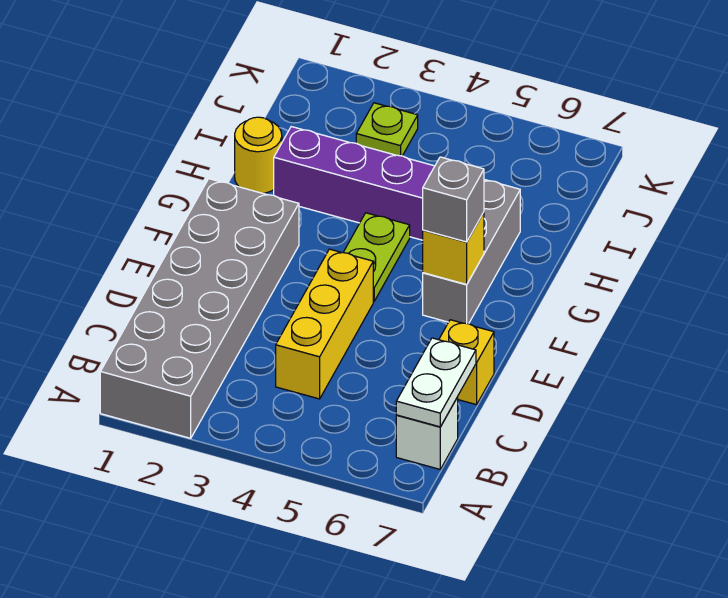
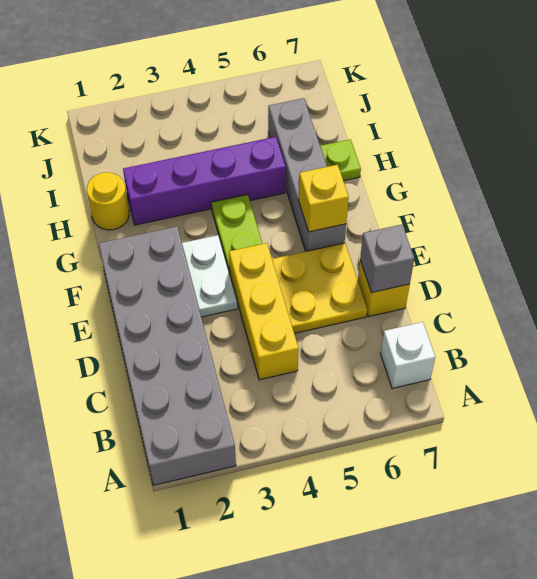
white plate B7:C7 level 2 -> white plate E3:F3 level 1
none -> yellow plate D5:E6 level 1
grey brick F6:H6 level 1 -> grey brick F6:I6 level 1
grey brick F6 level 3 -> grey brick D7 level 2
lime plate J3 level 1 -> lime plate H7 level 1

